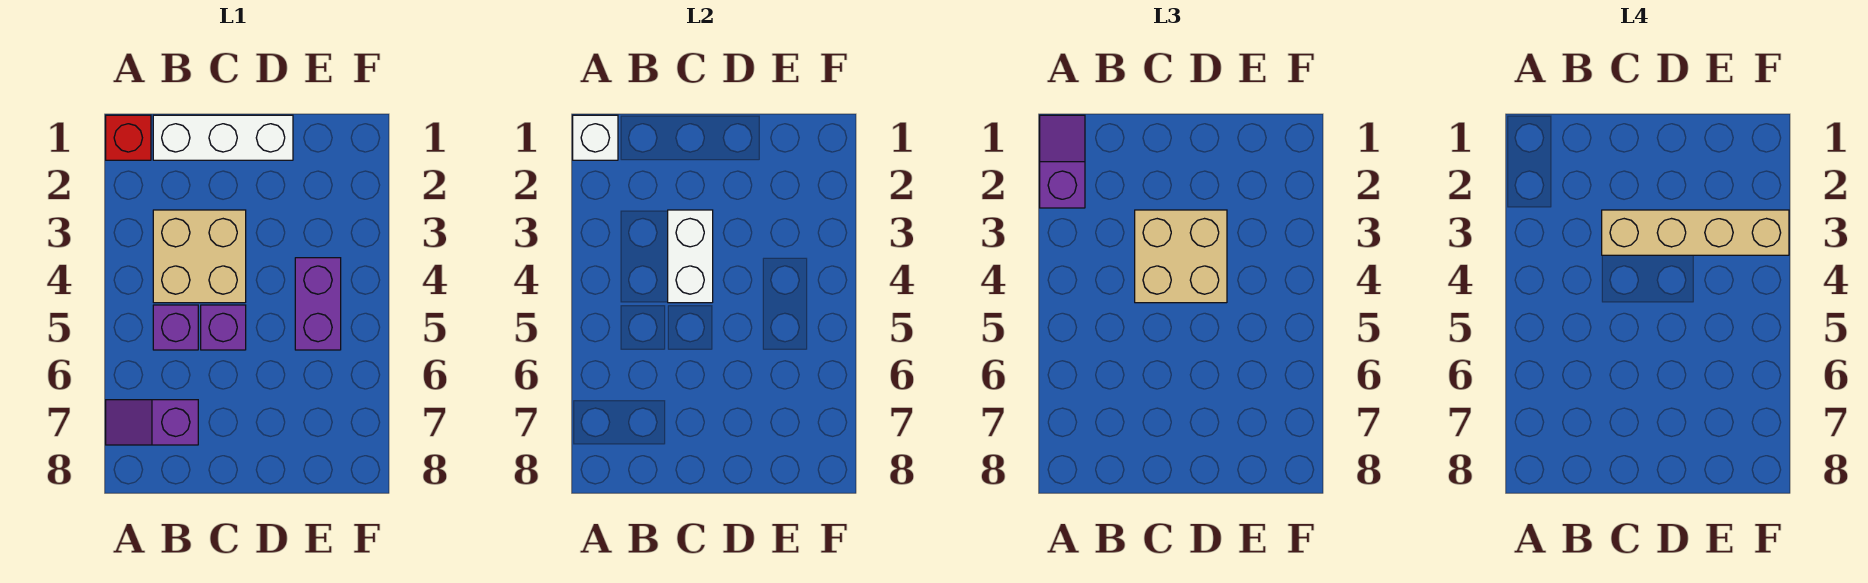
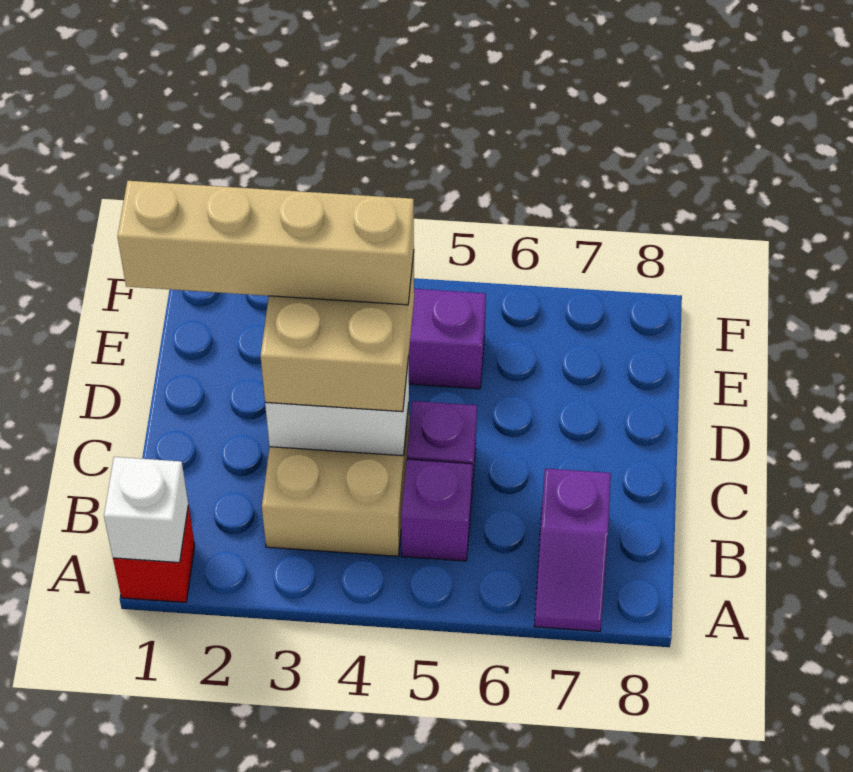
purple slope A1:A2 level 3 top 2 -> none
white brick B1:D1 level 1 -> none
tan brick C3:F3 level 4 -> tan brick D1:D4 level 4

